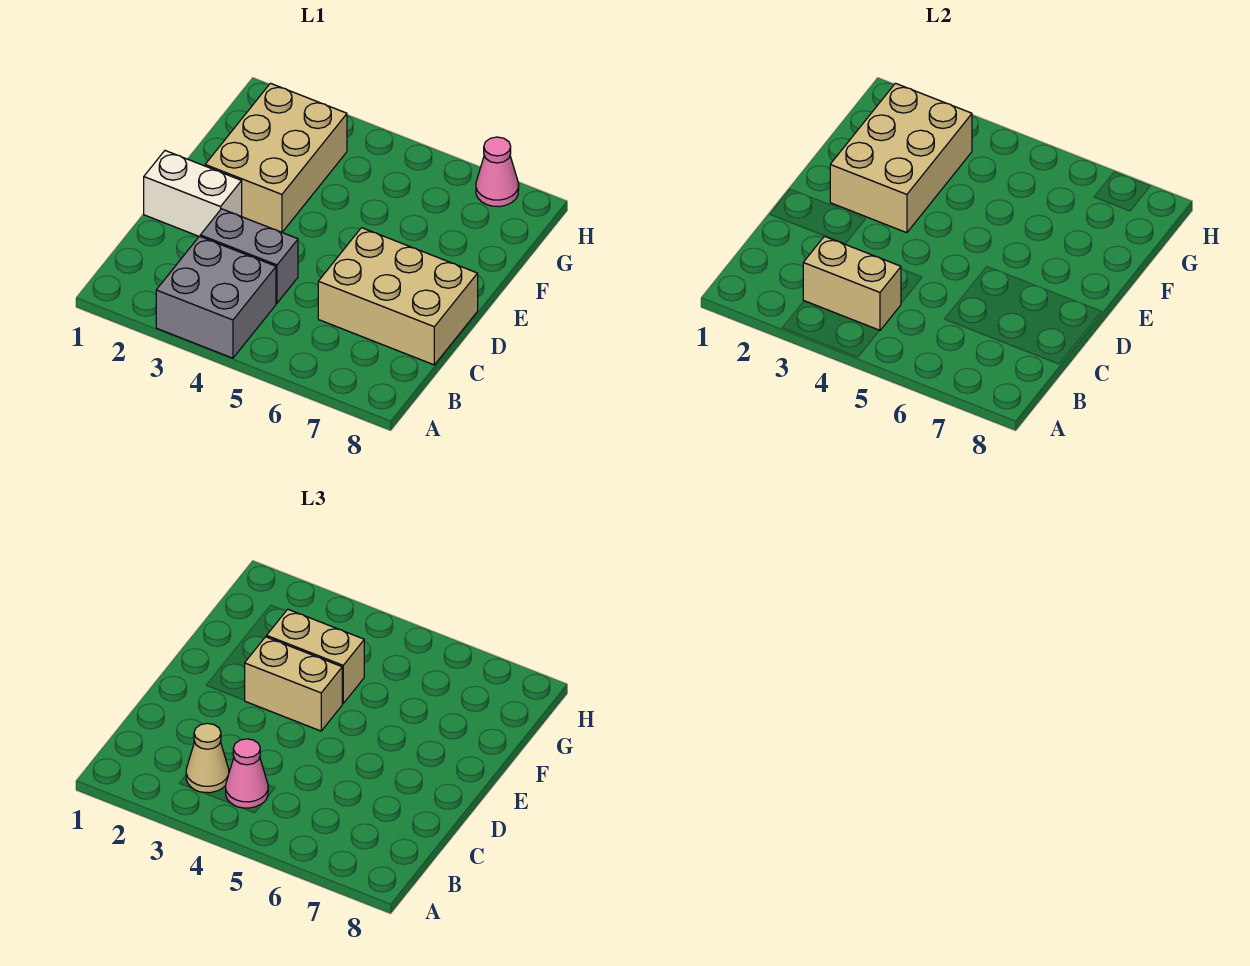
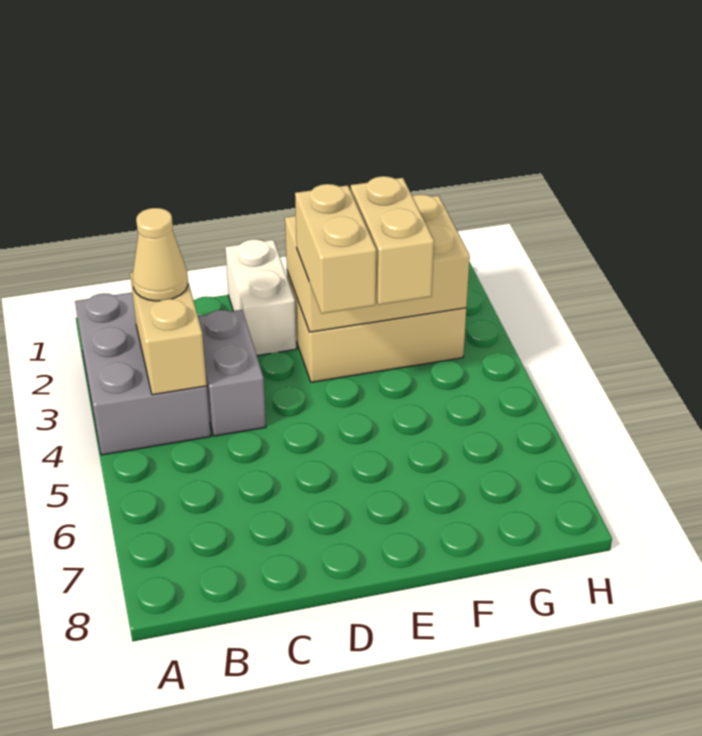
grey brick A3:B4 level 1 -> grey brick A2:B4 level 1
pink cone B4 level 3 -> none
tan brick C6:D8 level 1 -> none
pink cone H7 level 1 -> none

